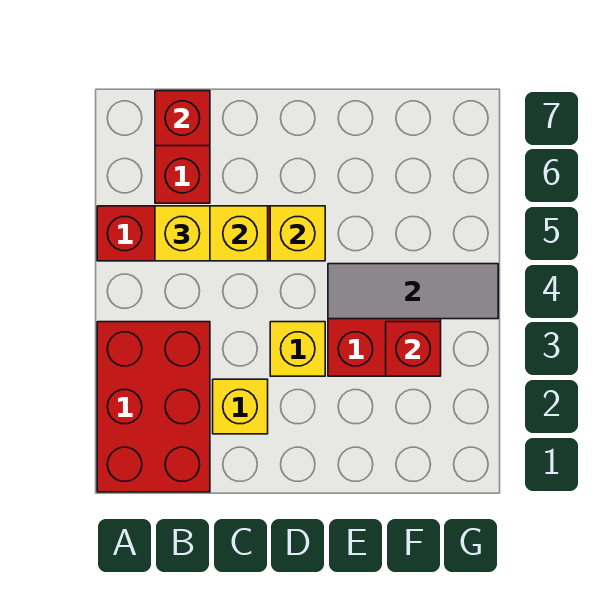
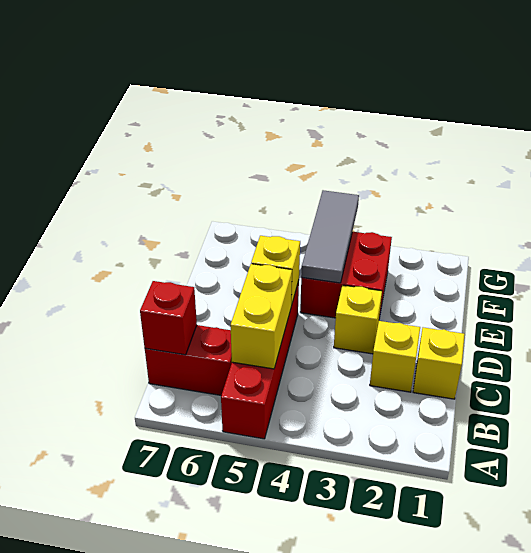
red brick A1:B3 level 1 -> none
yellow brick B5 level 3 -> yellow brick C1 level 1
red brick F3 level 2 -> none

